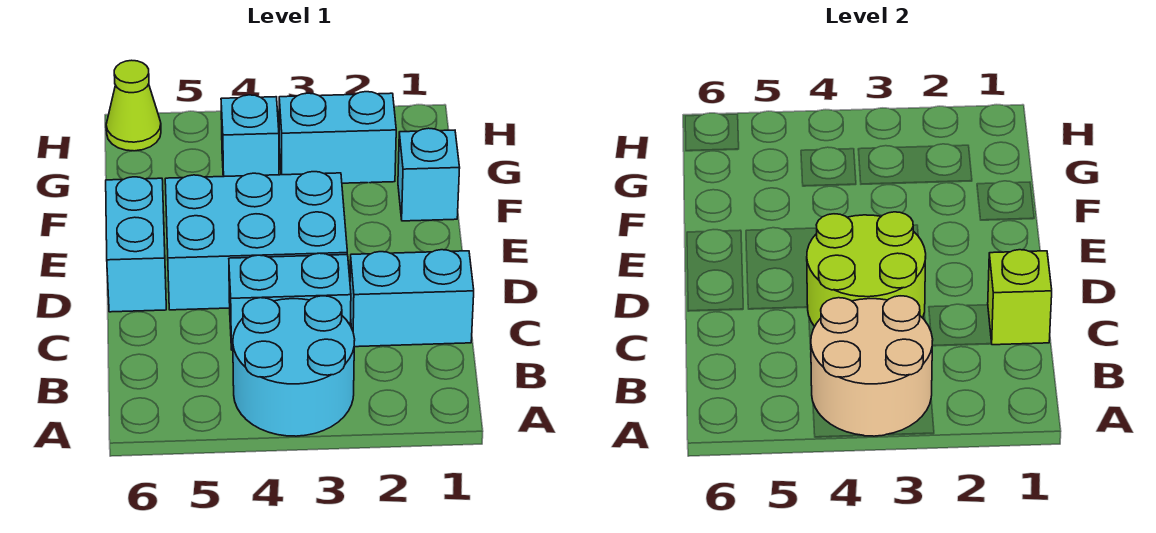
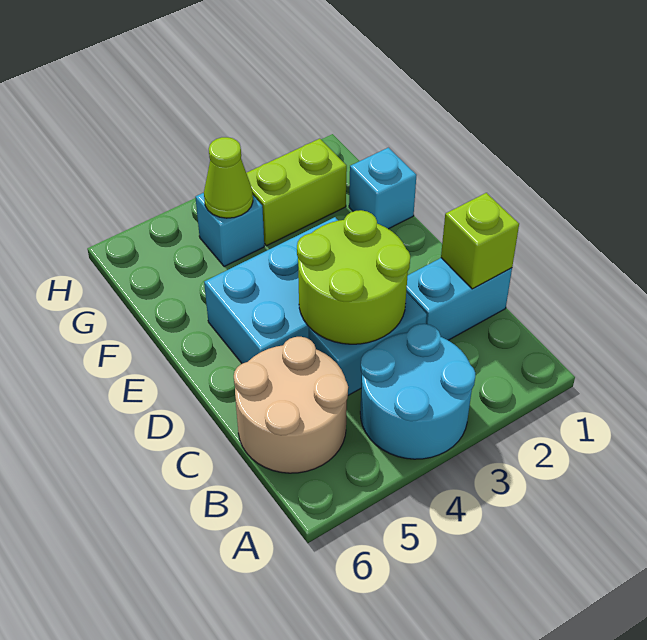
tan round brick A3:B4 level 2 -> tan round brick B5:C6 level 1
cyan brick D6:E6 level 1 -> none
cyan brick G2:G3 level 1 -> lime brick G2:G3 level 1
lime cone H6 level 1 -> lime cone G4 level 2

